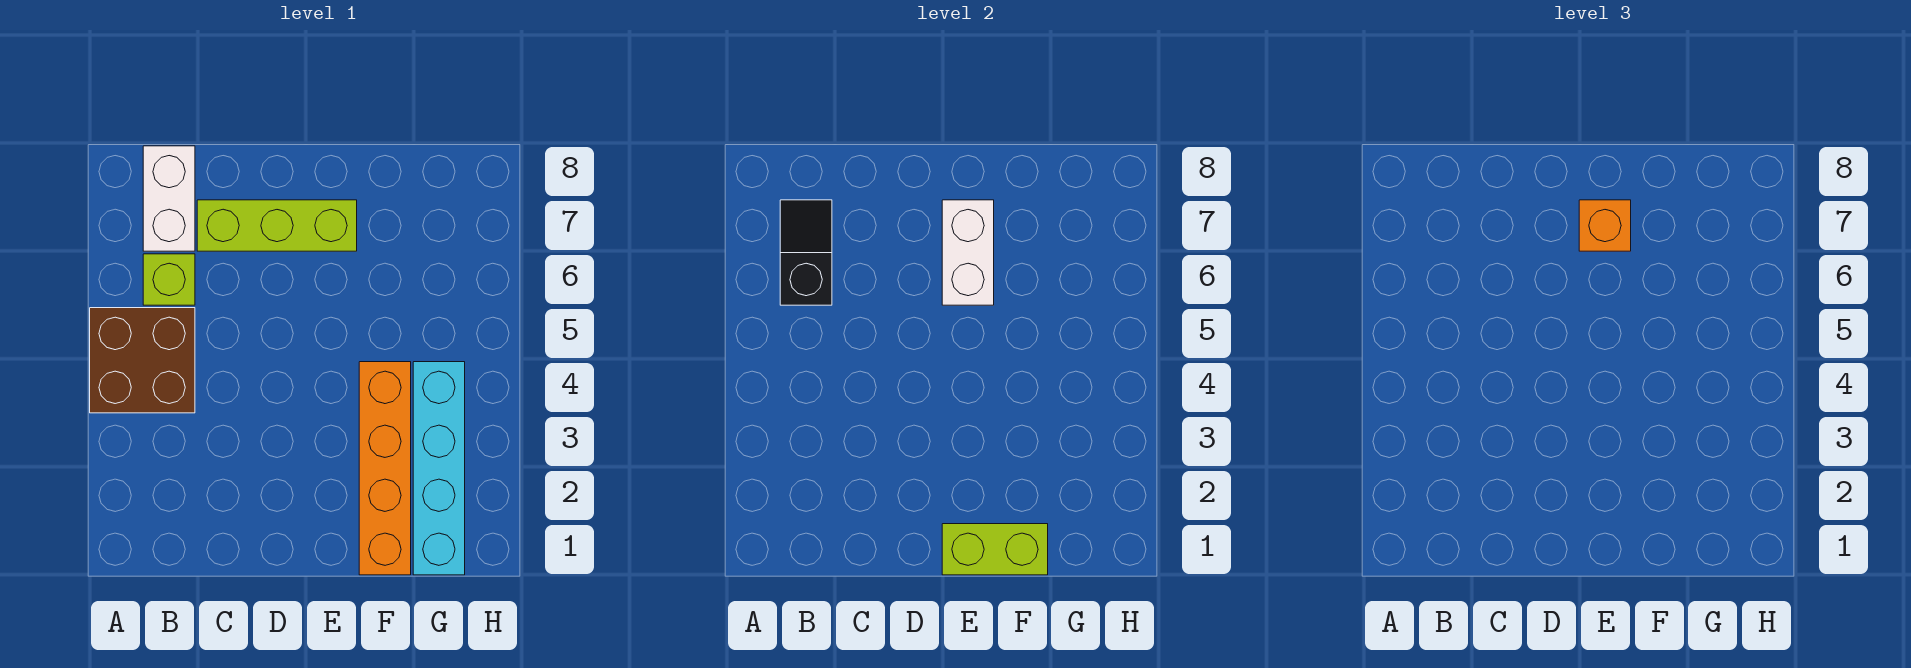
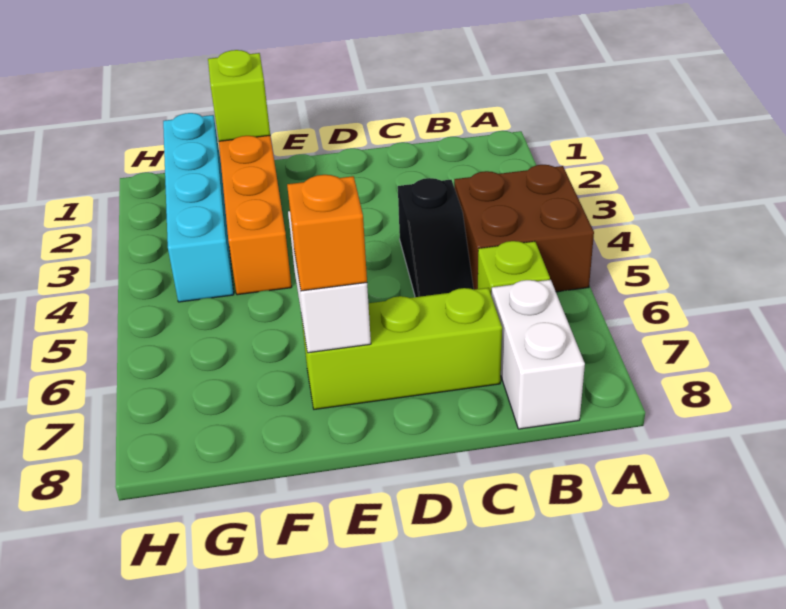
black slope B6:B7 level 2 top 6 -> black slope C4:C5 level 1 top 4
lime brick E1:F1 level 2 -> lime brick F1 level 2

